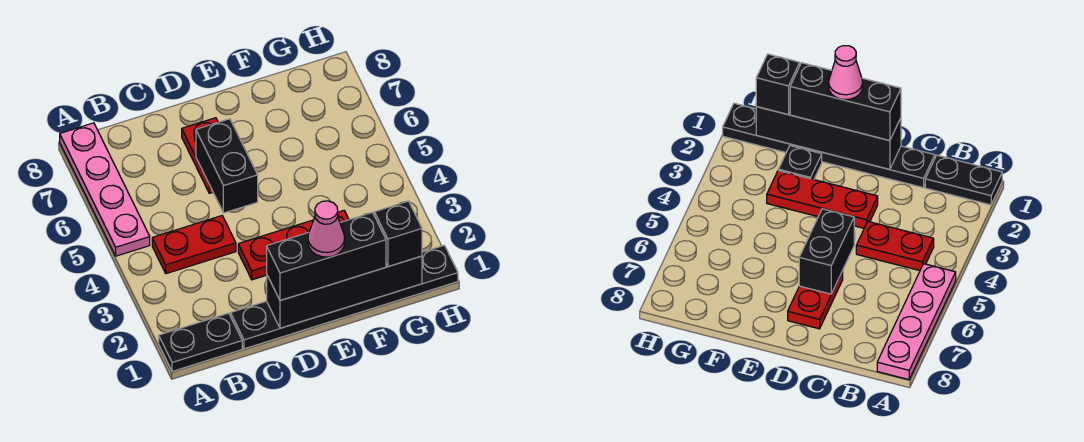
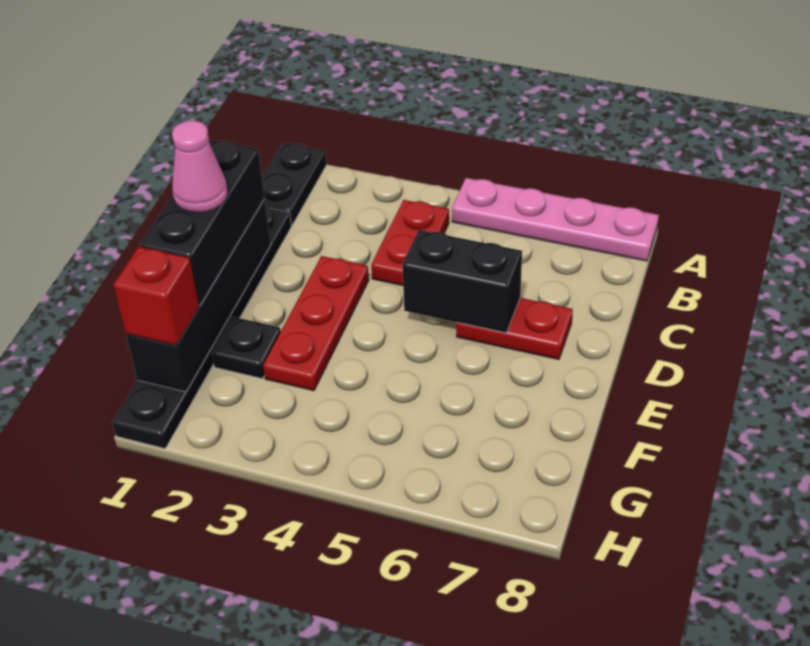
black brick G1 level 3 -> red brick G1 level 3

